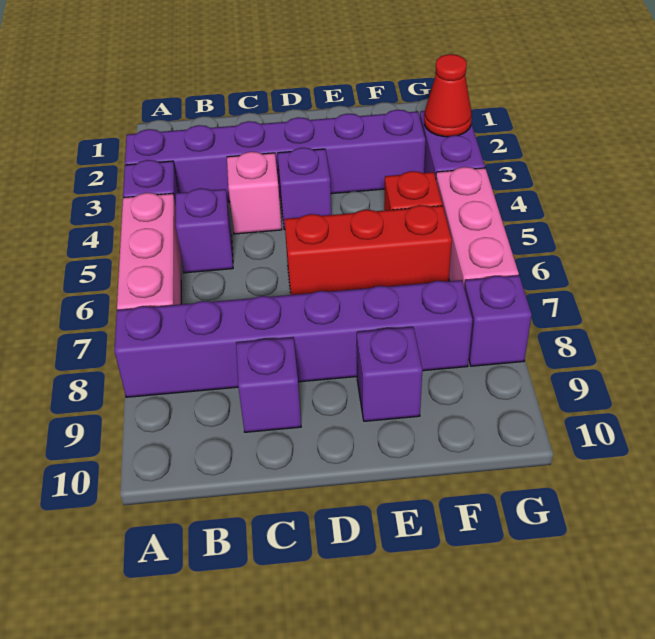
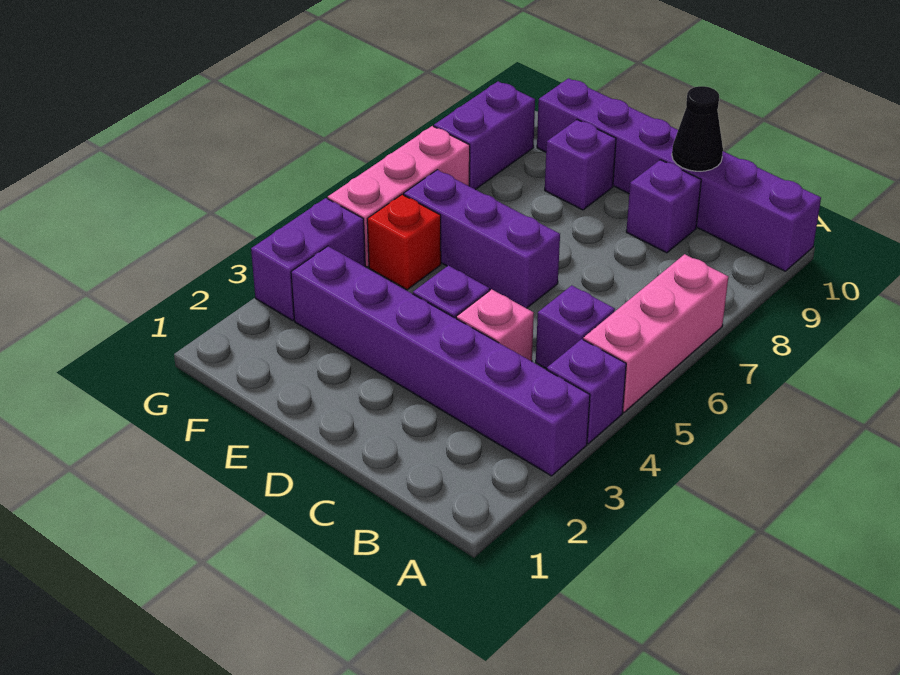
purple brick A8:F8 level 1 -> purple brick A10:F10 level 1
none -> black cone C10 level 2
red brick D6:F6 level 1 -> purple brick D6:F6 level 1
red cone G3 level 2 -> none
purple brick G8 level 1 -> purple brick G8:G9 level 1

